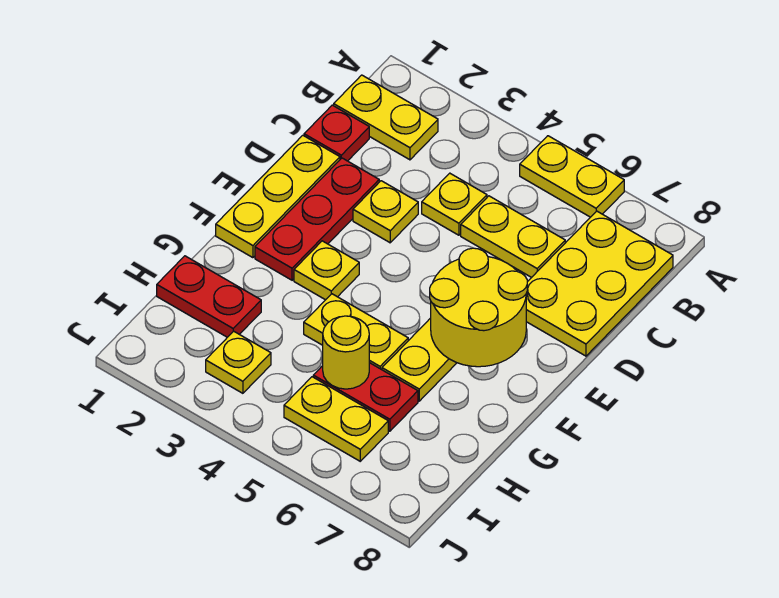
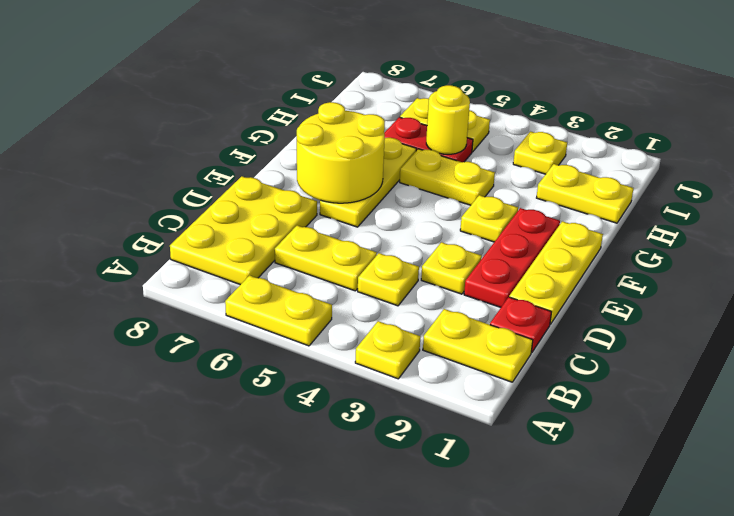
none -> yellow plate A3 level 1
red plate H1:H2 level 1 -> yellow plate H1:H2 level 1

